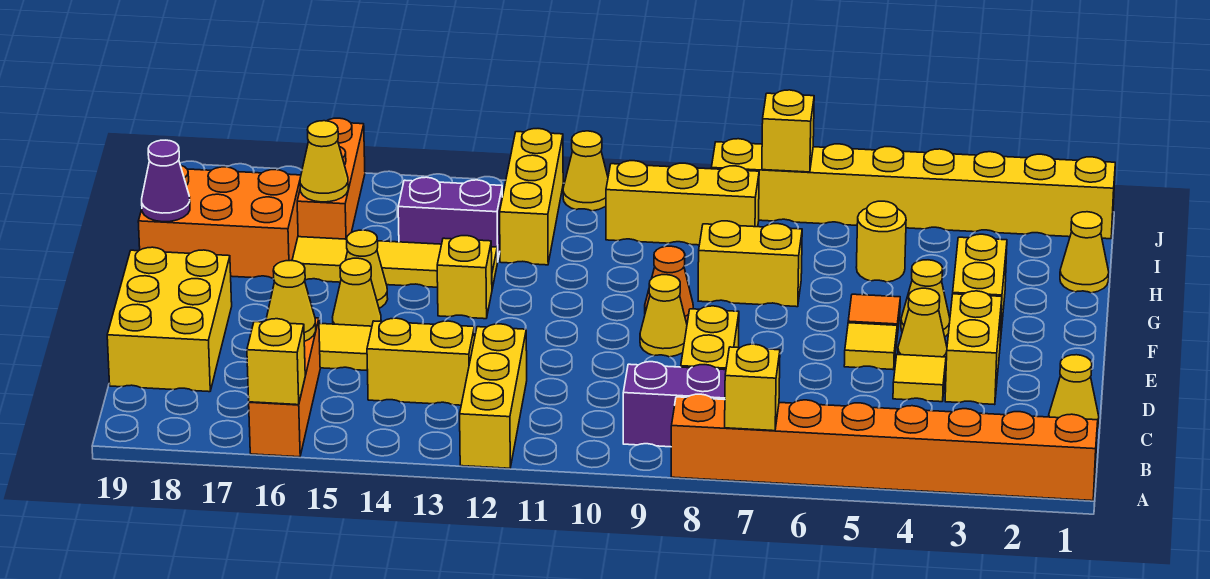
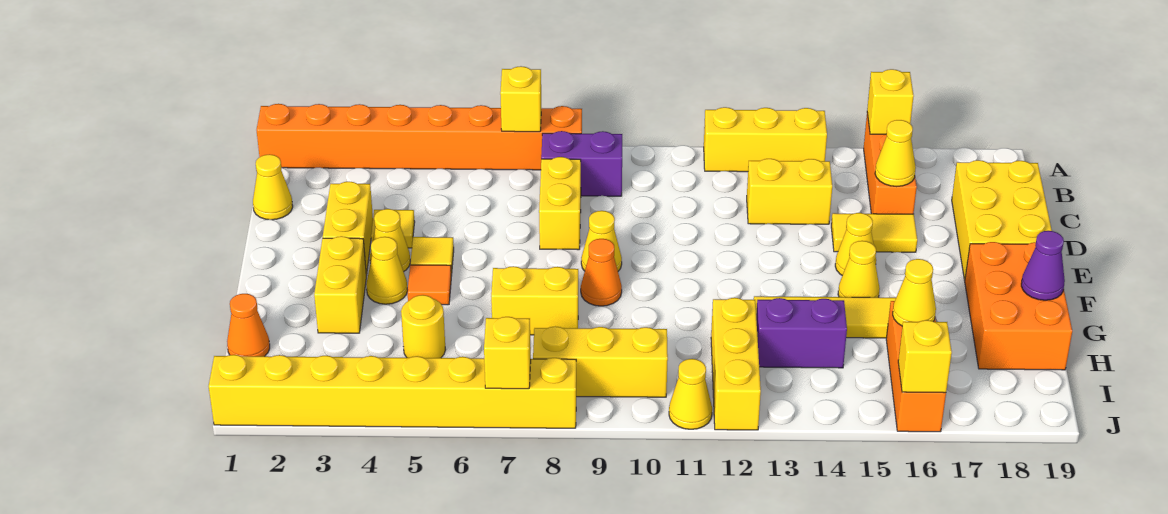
yellow brick A12:C12 level 1 -> yellow brick A12:A14 level 1
yellow brick F13 level 1 -> yellow brick J16 level 2
orange brick G17:H19 level 1 -> orange brick F18:H19 level 1
yellow cone H1 level 1 -> orange cone H1 level 1

